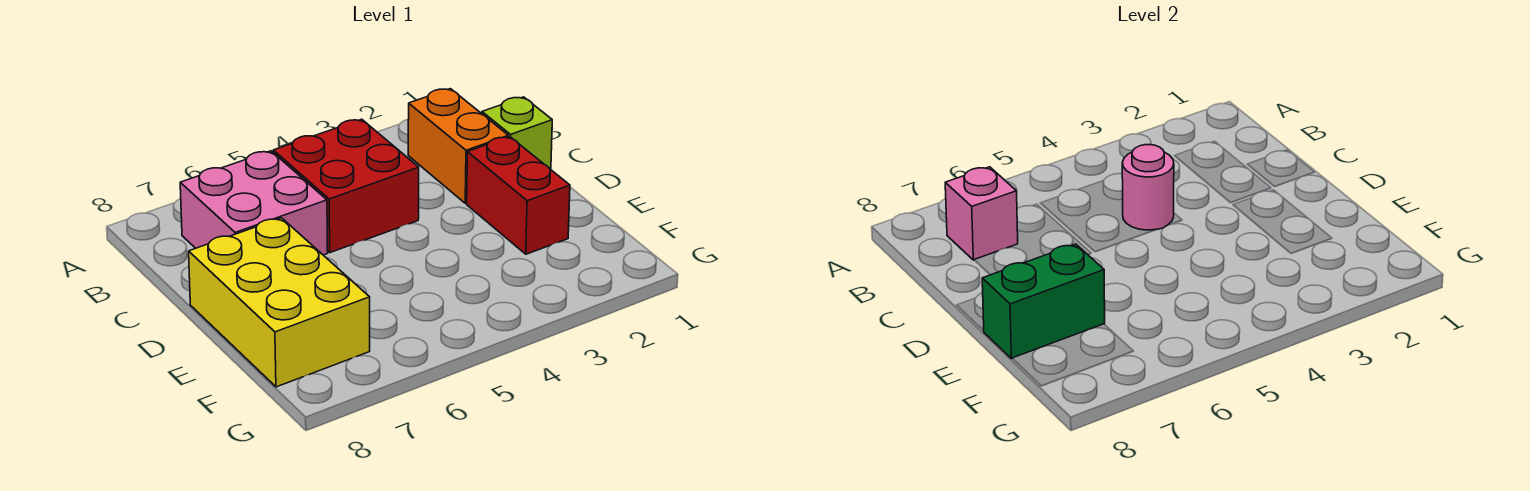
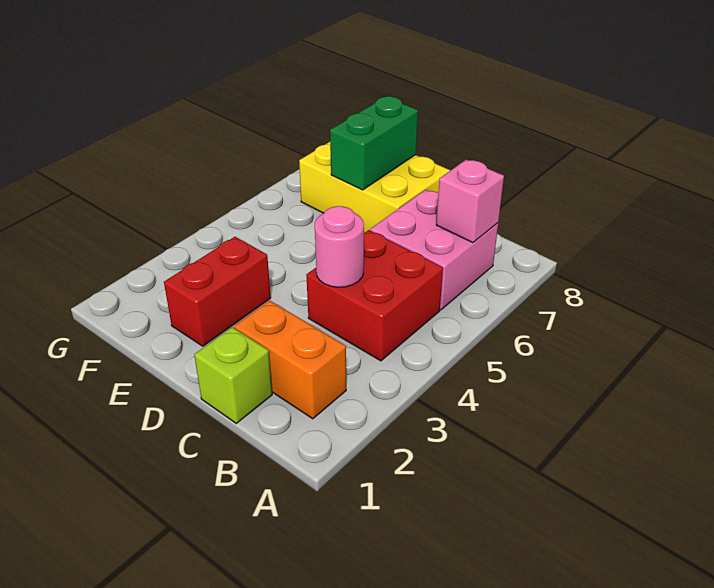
red brick D2:E2 level 1 -> red brick E2:E3 level 1

